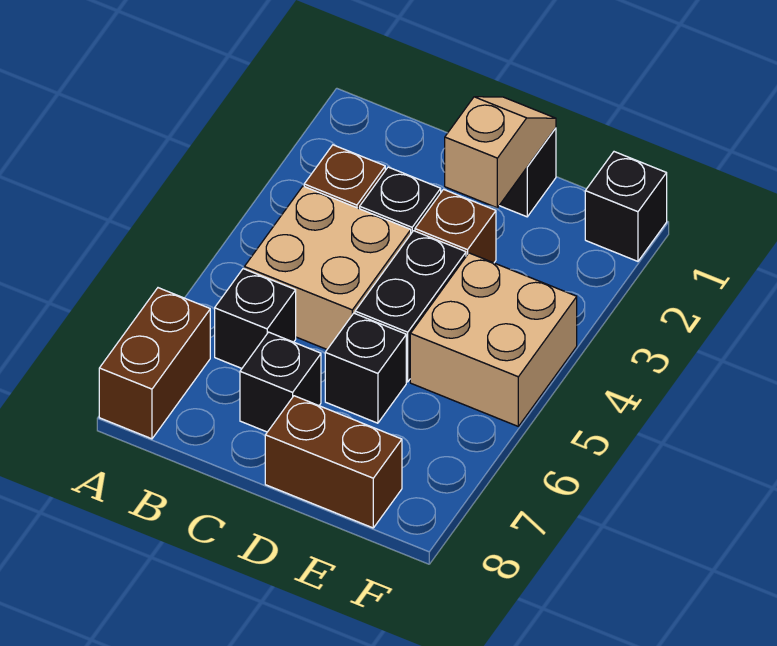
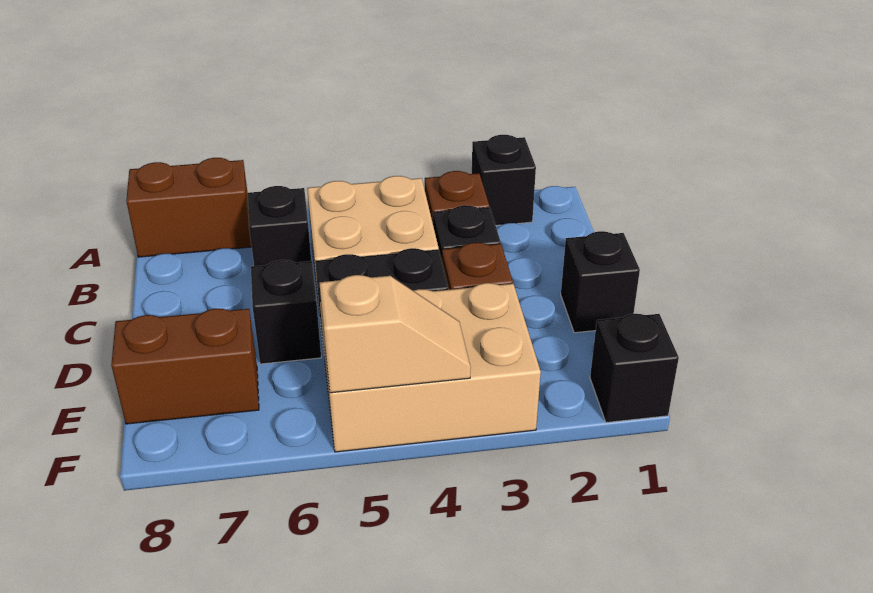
black brick C7 level 1 -> black brick A2 level 1
tan slope D1:D2 level 2 top 2 -> tan slope F4:F5 level 2 top 5
brown brick D8:E8 level 1 -> brown brick E7:E8 level 1
tan brick E4:F5 level 1 -> tan brick E3:F5 level 1

